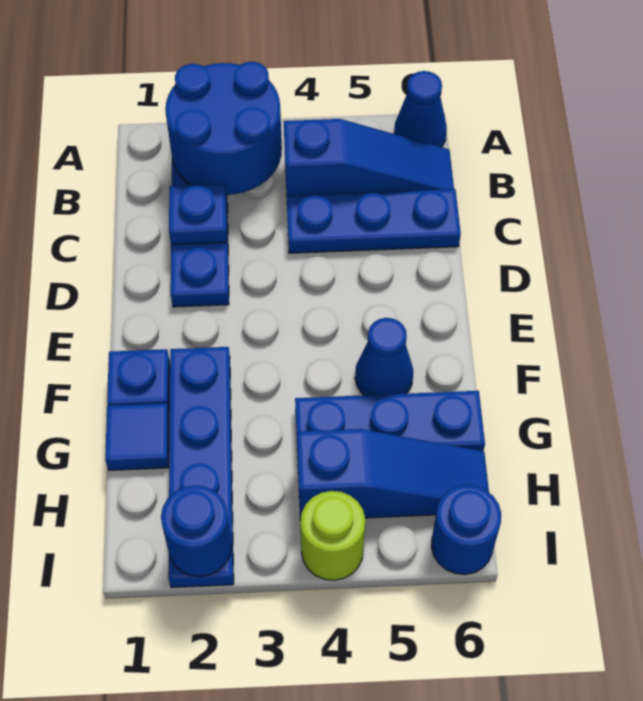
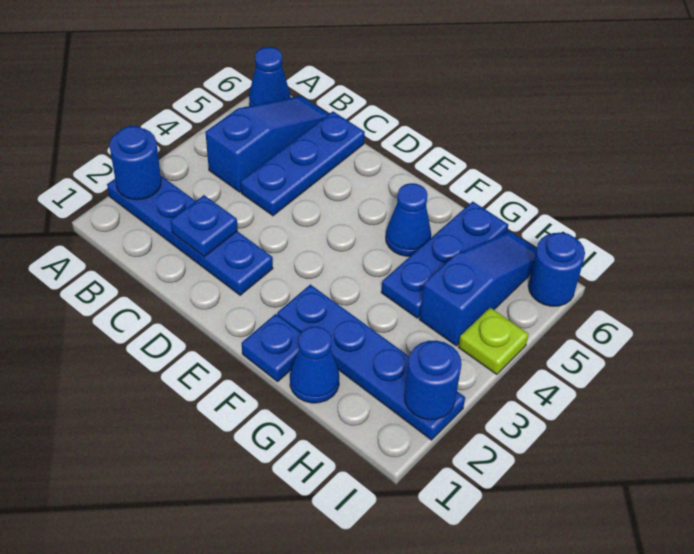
blue round brick A2:B3 level 2 -> blue round brick A2 level 2
blue tile G1 level 1 -> blue cone G1 level 1
lime round brick I4 level 1 -> lime plate I4 level 1

